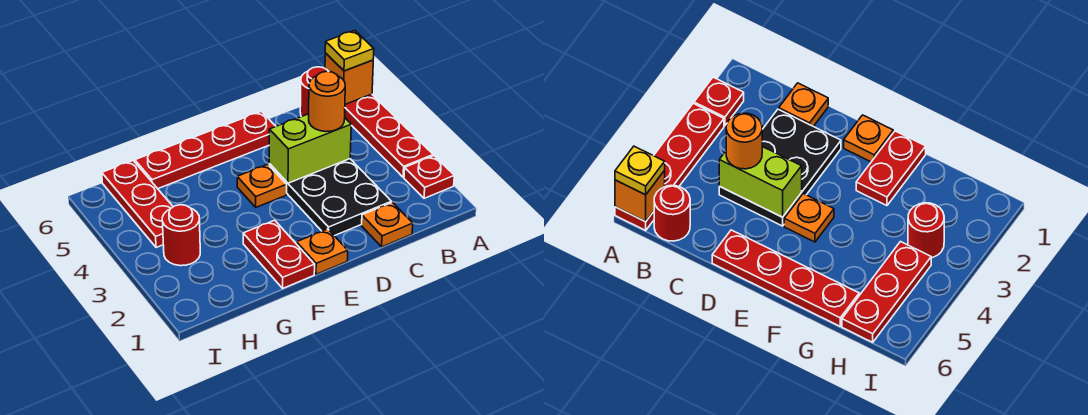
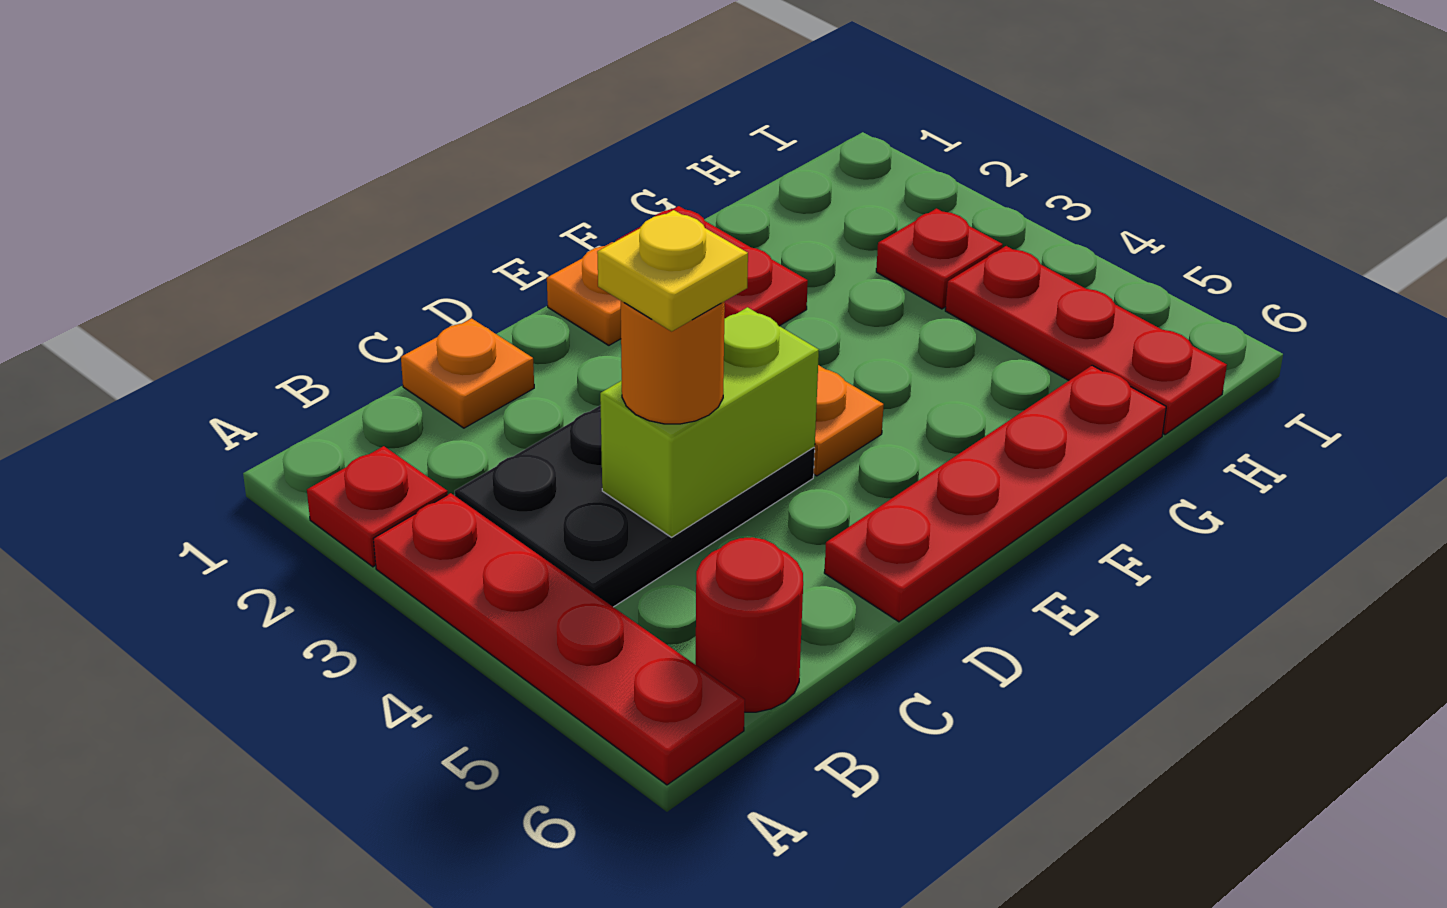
orange brick A6 level 2 -> none
yellow plate A6 level 3 -> yellow plate C4 level 4
black plate C2:D4 level 1 -> black plate B3:D4 level 1
red round brick H3 level 1 -> red plate H3 level 1

